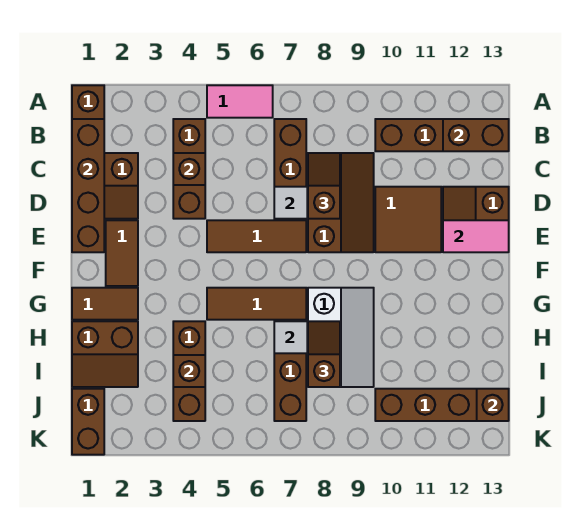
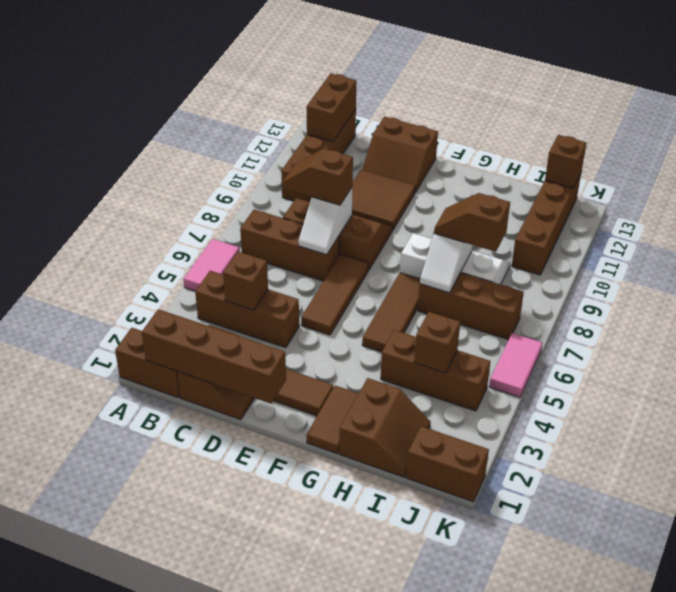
pink tile E12:E13 level 2 -> pink tile K5:K6 level 1

